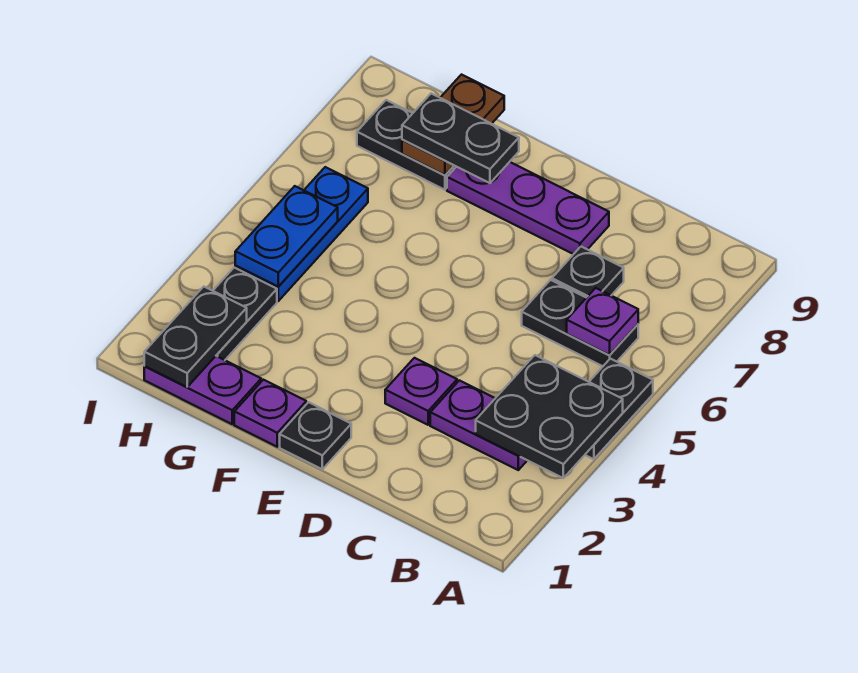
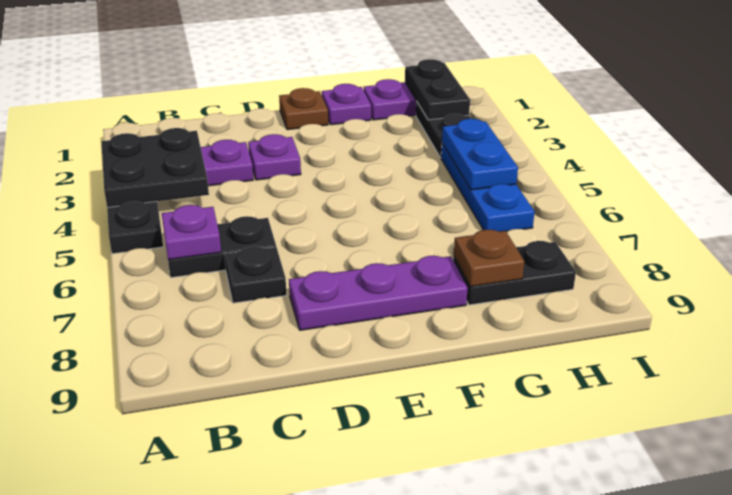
black plate E1 level 1 -> brown plate E1 level 1
black plate F8:G8 level 3 -> none
brown plate G8:G9 level 2 -> brown plate G8 level 2

